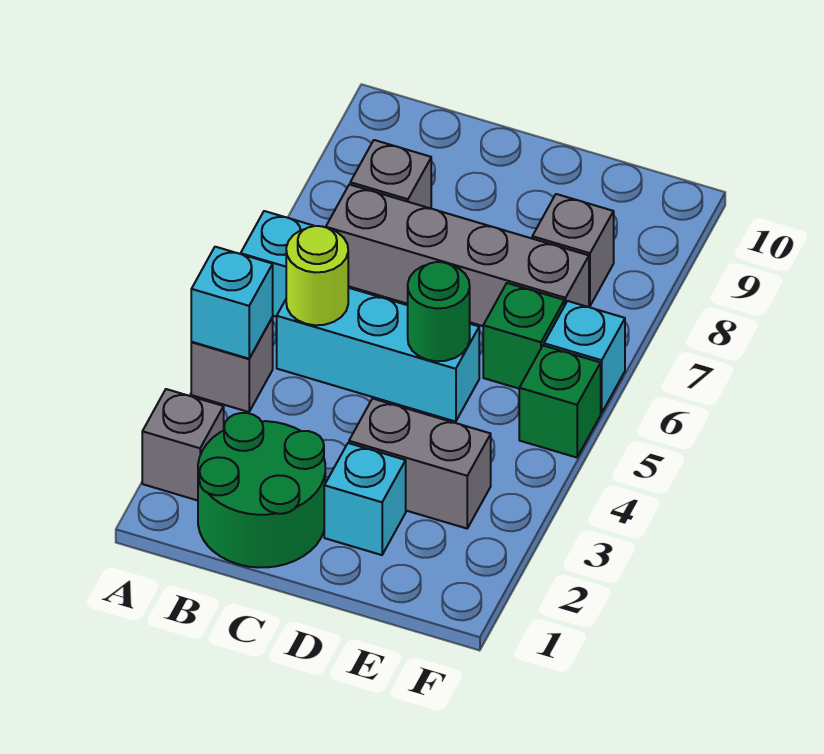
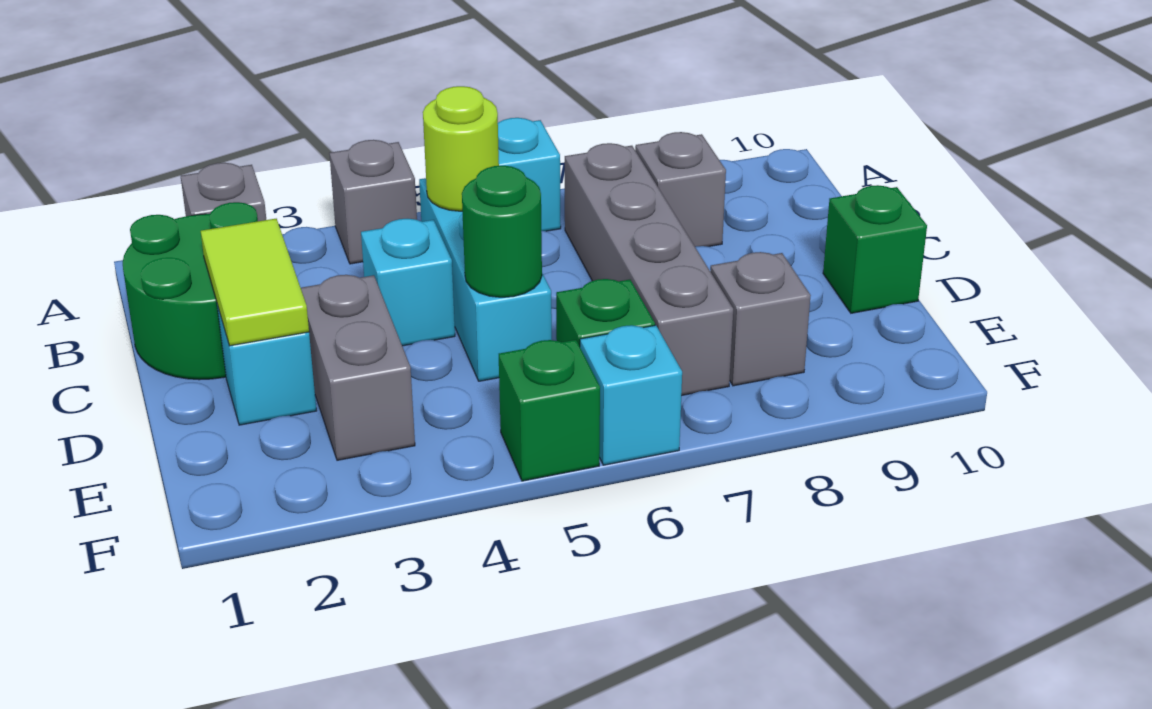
cyan brick A4 level 2 -> cyan brick C4 level 1
none -> lime tile C2:D2 level 2
none -> green brick D10 level 1

